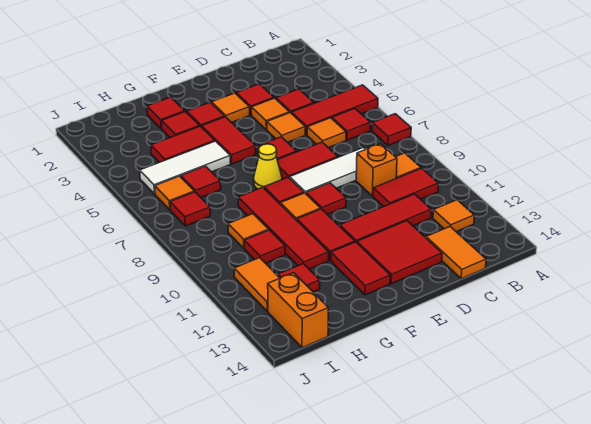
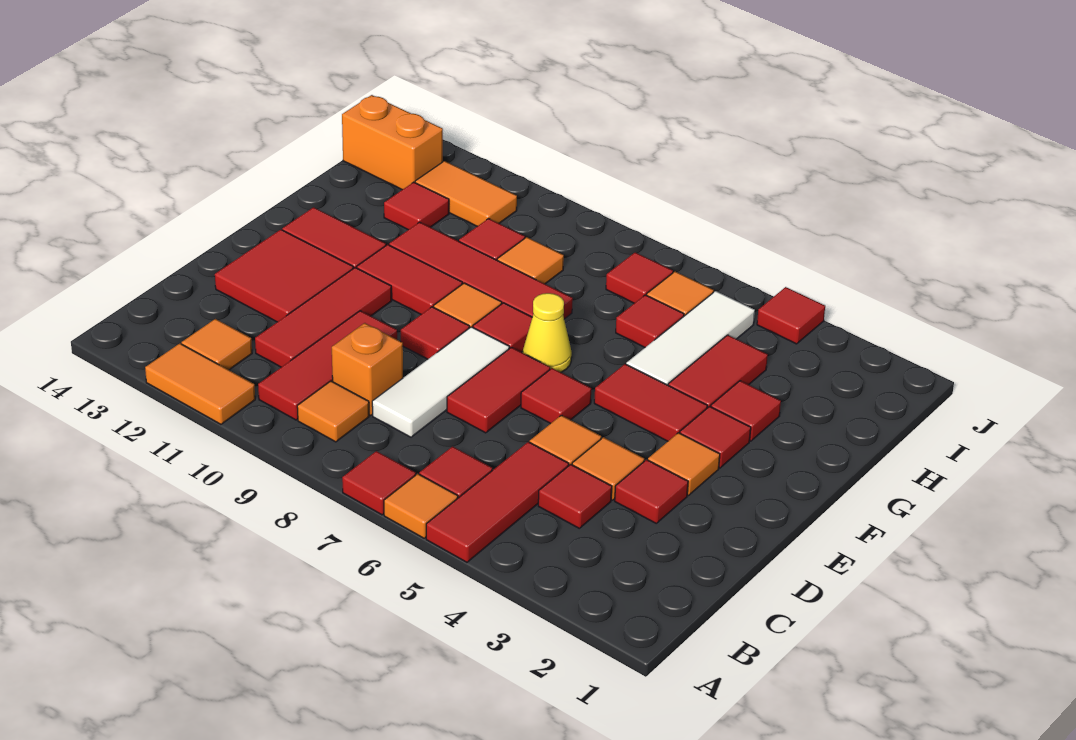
red tile B10:C10 level 1 -> red tile B10:D10 level 1
orange tile C6 level 1 -> orange tile A6 level 1
orange tile C13:C14 level 1 -> orange tile A11:A12 level 1
red tile G2 level 1 -> red tile J4 level 1

